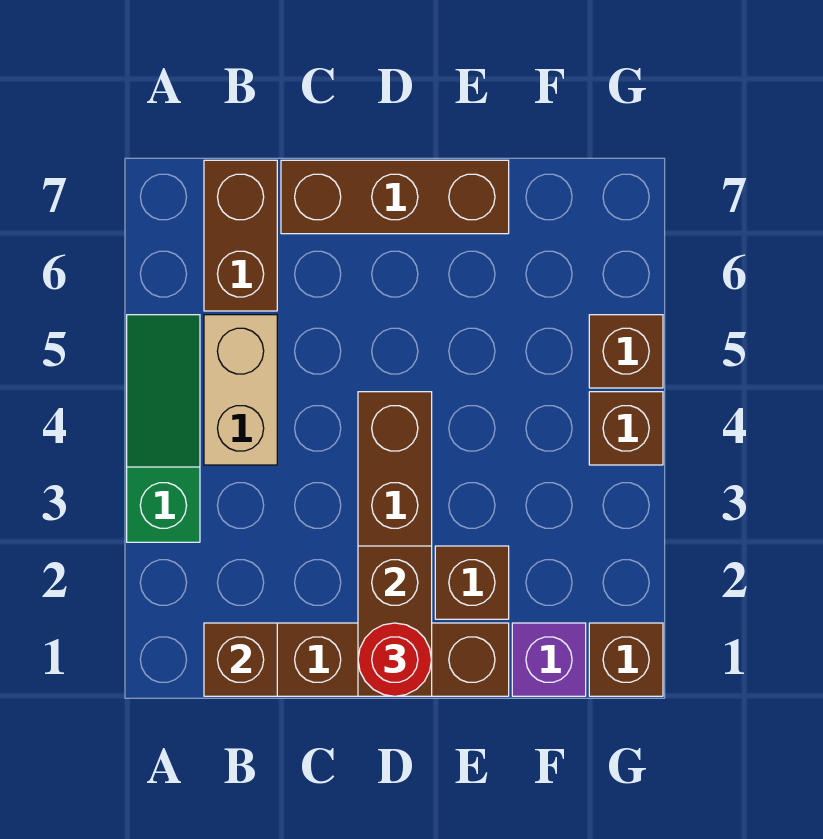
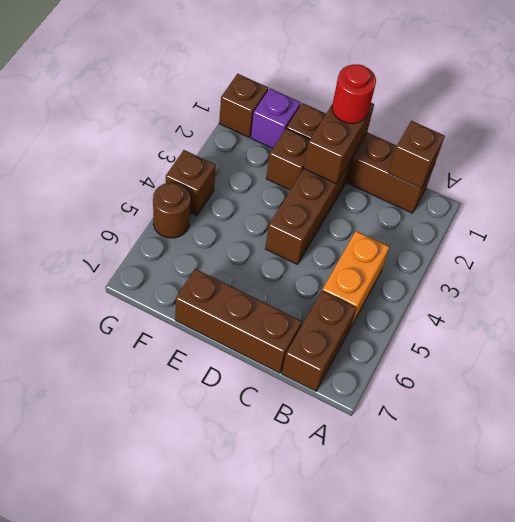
green slope A3:A5 level 1 top 3 -> none
tan brick B4:B5 level 1 -> orange brick B4:B5 level 1
brown brick G5 level 1 -> brown round brick G5 level 1

